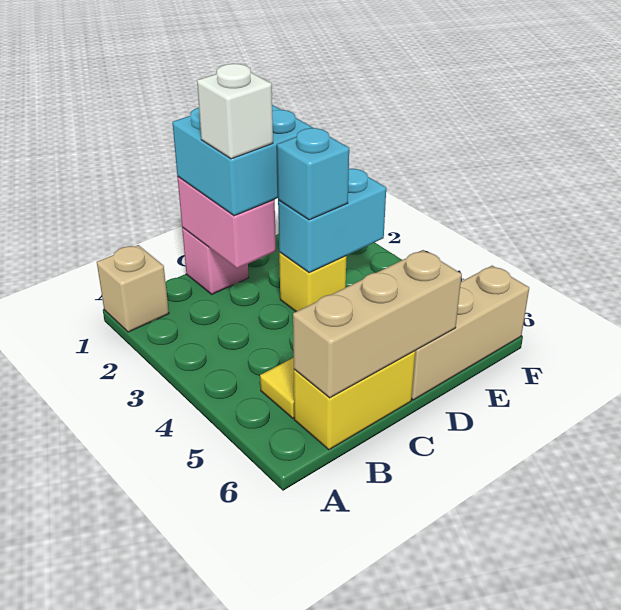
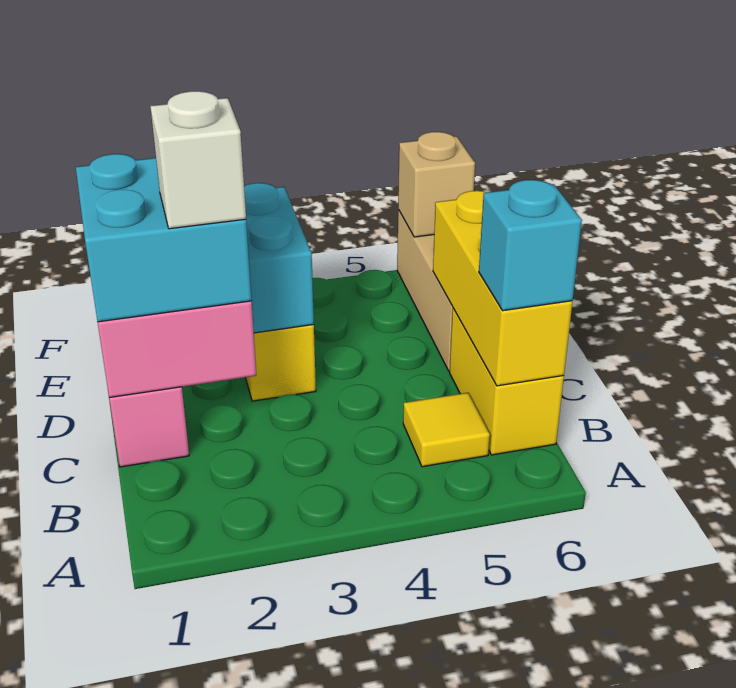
tan brick A1 level 1 -> tan brick F6 level 2
tan brick B6:D6 level 2 -> yellow brick B6:D6 level 2
cyan brick D3 level 3 -> cyan brick B6 level 3

